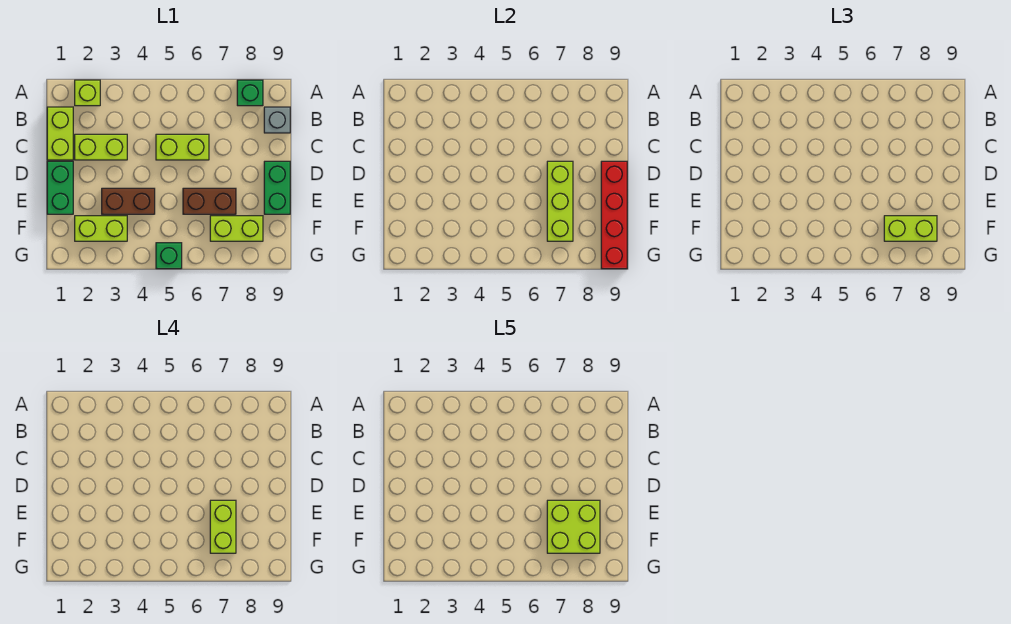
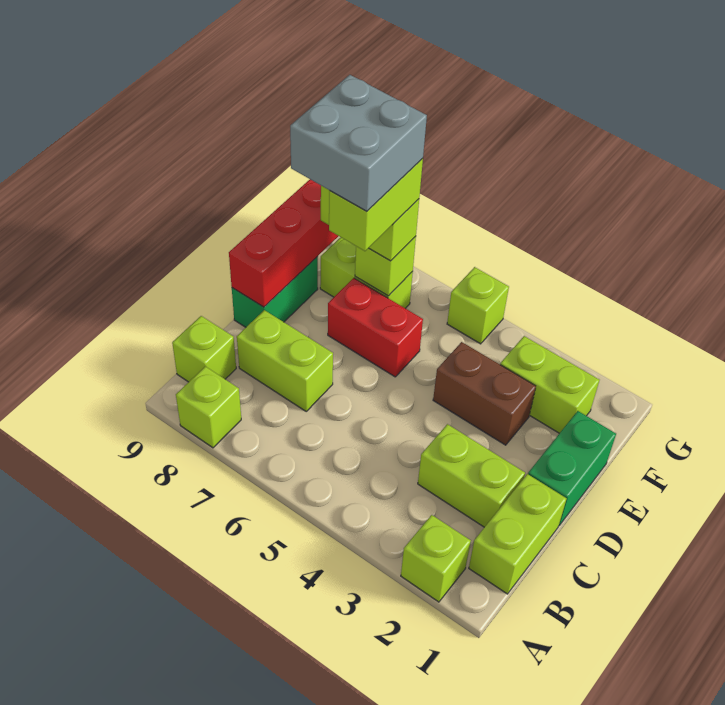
green brick A8 level 1 -> lime brick A8 level 1
grey brick B9 level 1 -> lime brick B9 level 1
lime brick C5:C6 level 1 -> lime brick C7:C8 level 1
lime brick D7:F7 level 2 -> lime brick F7 level 2
brown brick E6:E7 level 1 -> red brick E6:E7 level 1
lime brick E7:F8 level 5 -> grey brick E7:F8 level 5
green brick G5 level 1 -> lime brick G5 level 1

